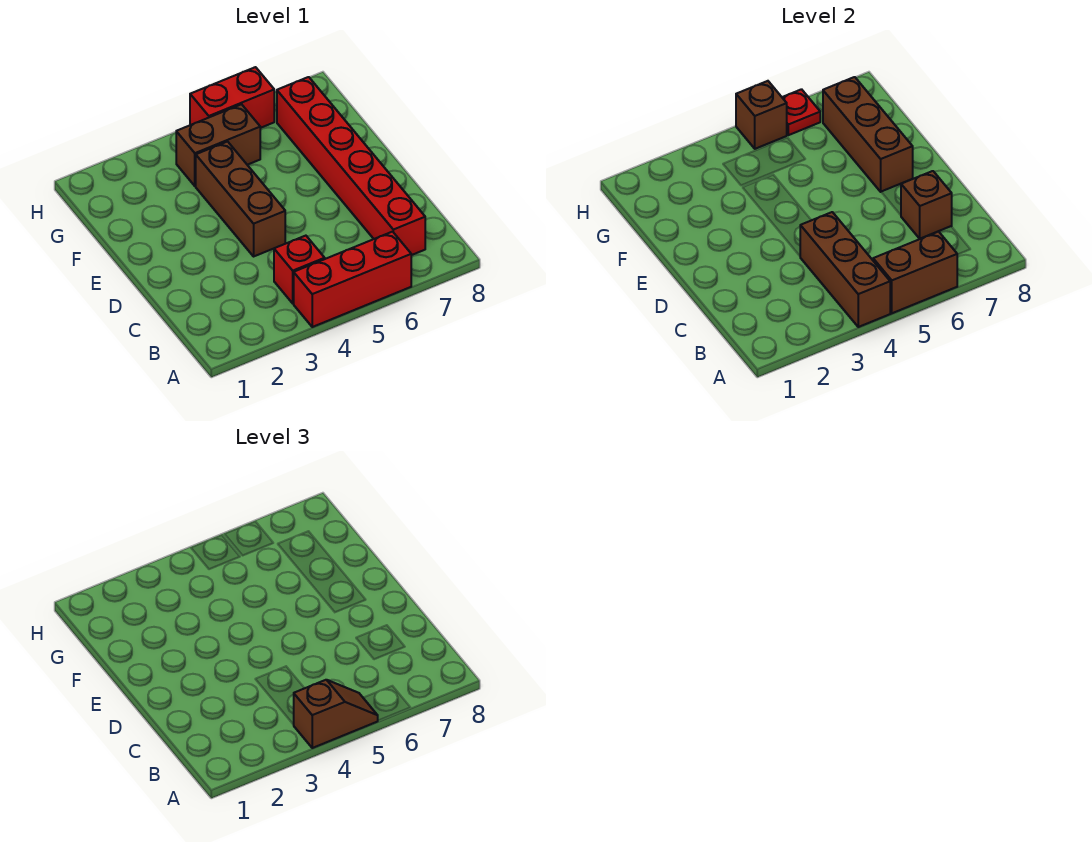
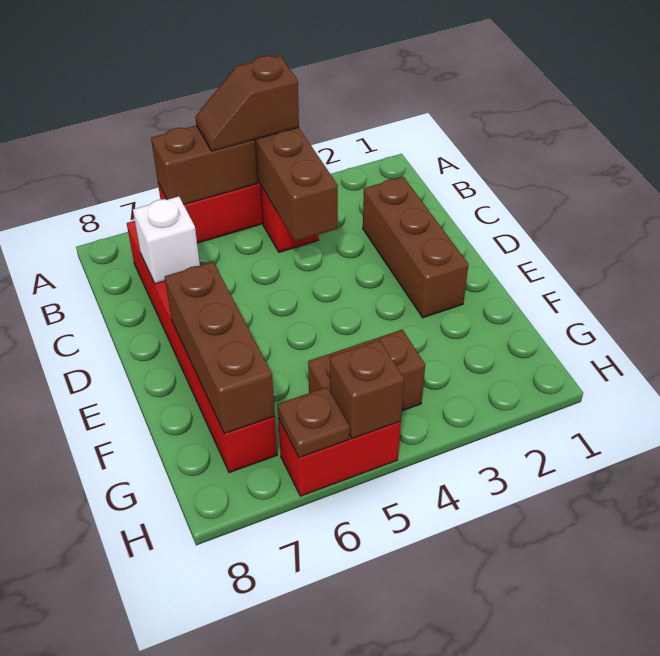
brown brick C7 level 2 -> white brick C7 level 2
brown brick D4:F4 level 1 -> brown brick C2:E2 level 1
red plate H6 level 2 -> brown plate H6 level 2

